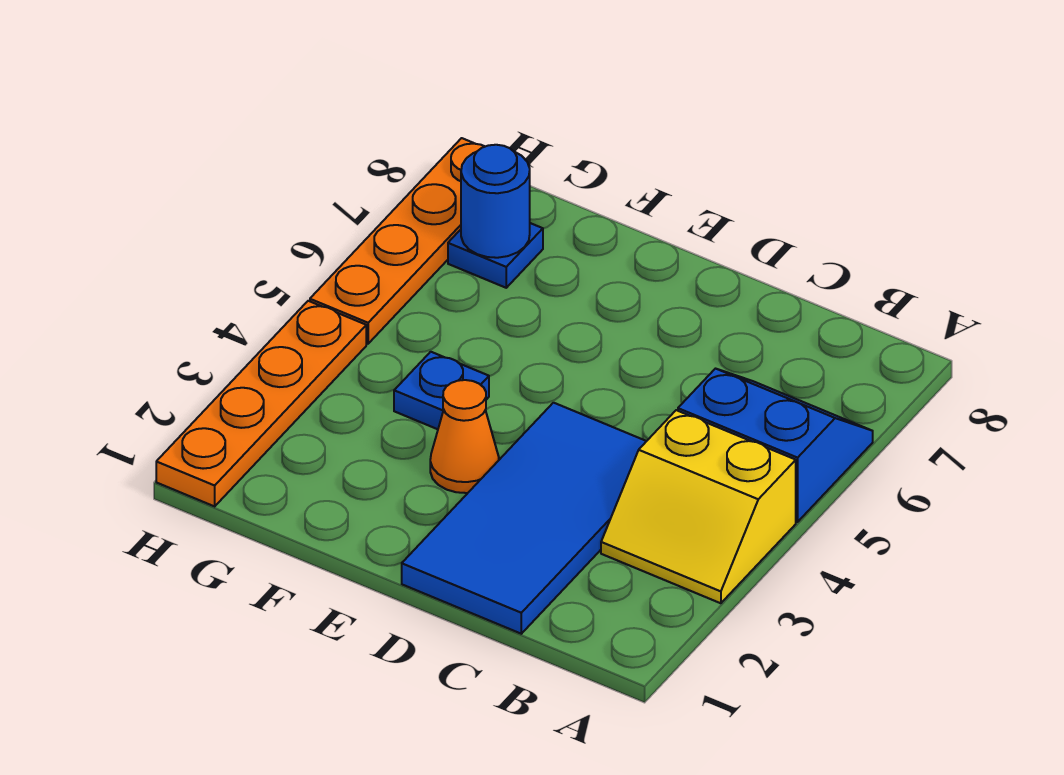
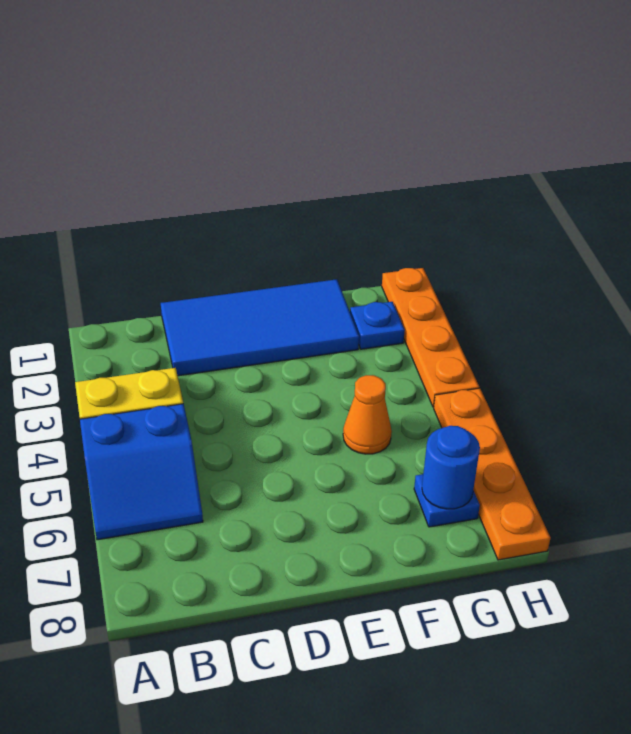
blue tile C1:D4 level 1 -> blue tile C1:F2 level 1
orange cone E3 level 1 -> orange cone F5 level 1
blue plate F4 level 1 -> blue plate G2 level 1

